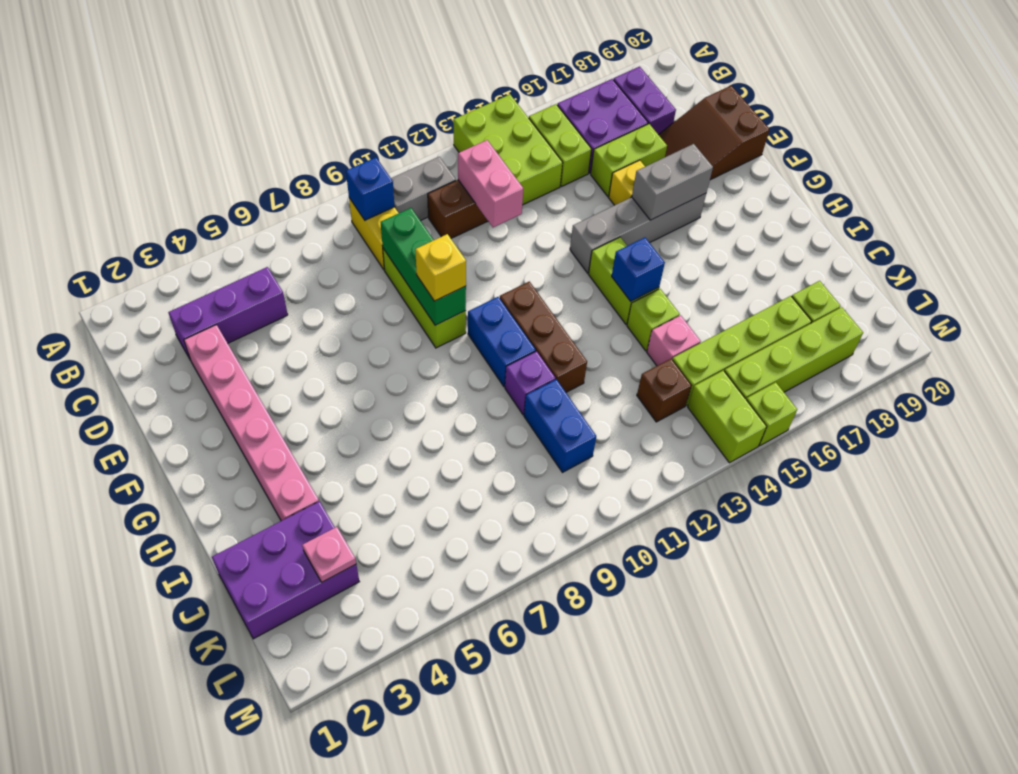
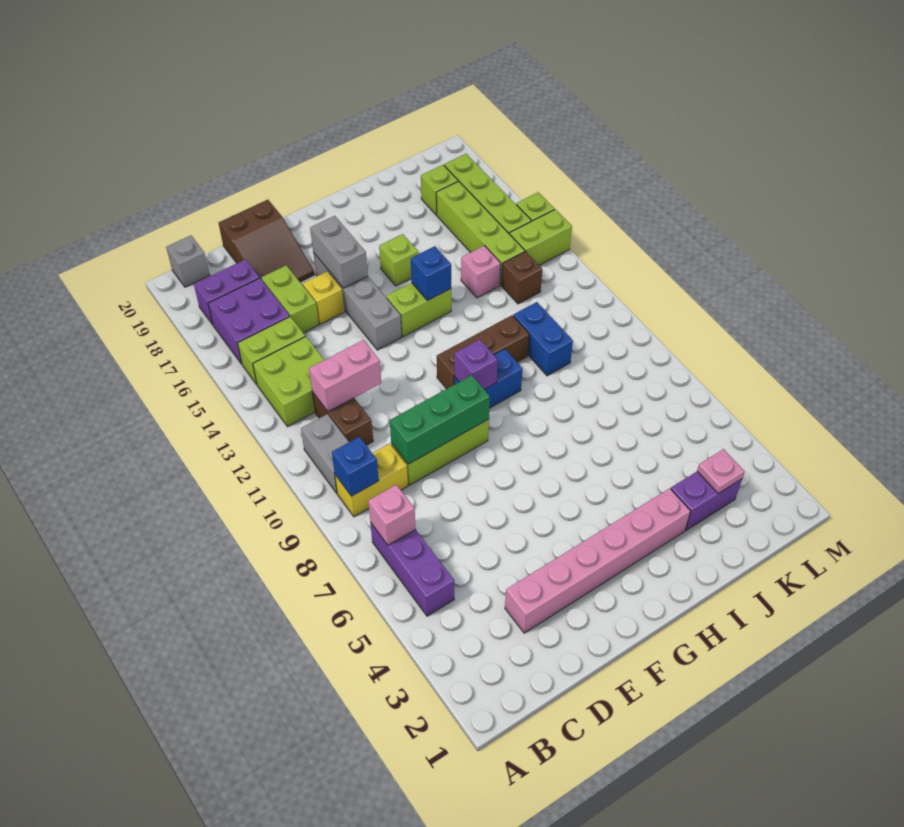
lime brick A13:C14 level 1 -> lime brick B13:C14 level 1
none -> pink brick B7 level 2
none -> grey brick B20 level 1
purple brick C3:C5 level 1 -> purple brick B5:B7 level 1
yellow brick F9 level 3 -> none
purple brick I10 level 1 -> purple brick G10 level 2
lime brick I14 level 1 -> lime brick H16 level 1
purple brick J1:K3 level 1 -> purple brick J3:K3 level 1
blue brick J10:K10 level 1 -> blue brick J10:J11 level 1

